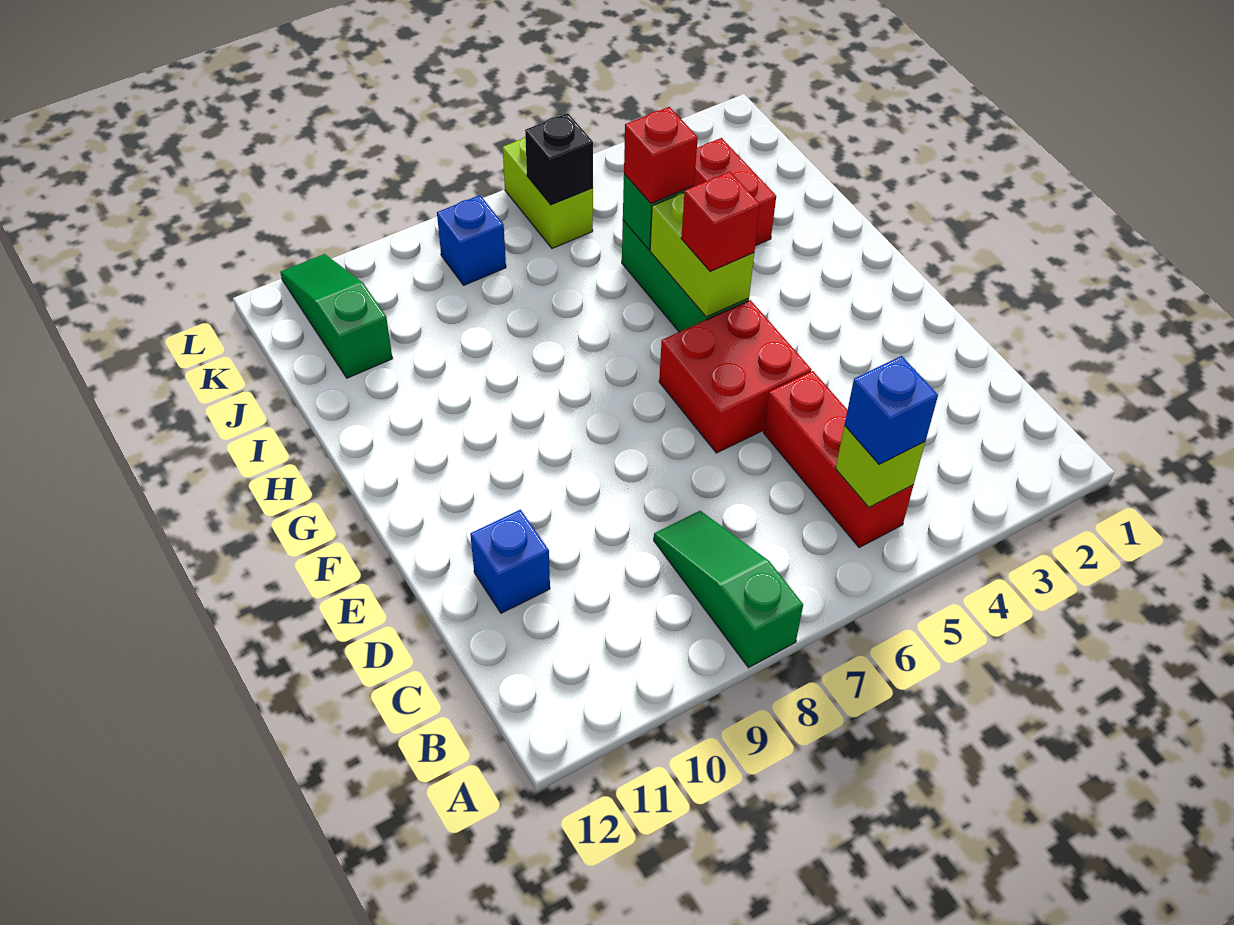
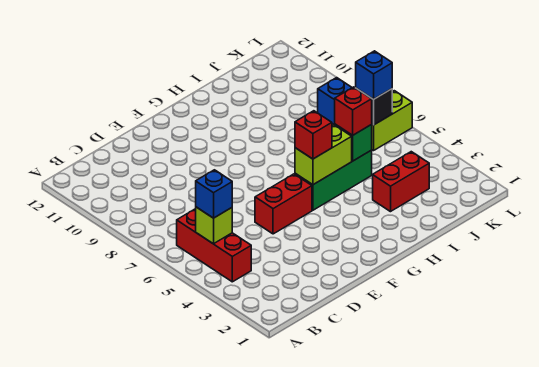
green slope A8:C8 level 1 top A -> none
red brick B5:D5 level 1 -> red brick B4:B6 level 1
blue brick D11 level 1 -> blue brick K6 level 3
red brick E5:F6 level 1 -> red brick E5:F5 level 1
green slope J11:L11 level 1 top J -> none

